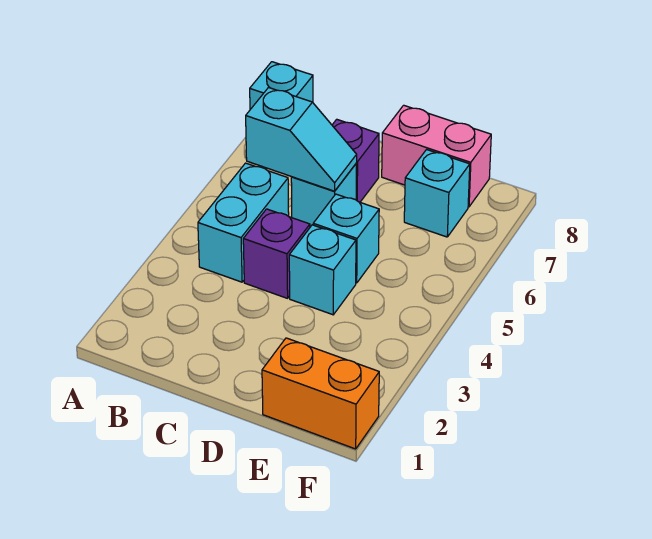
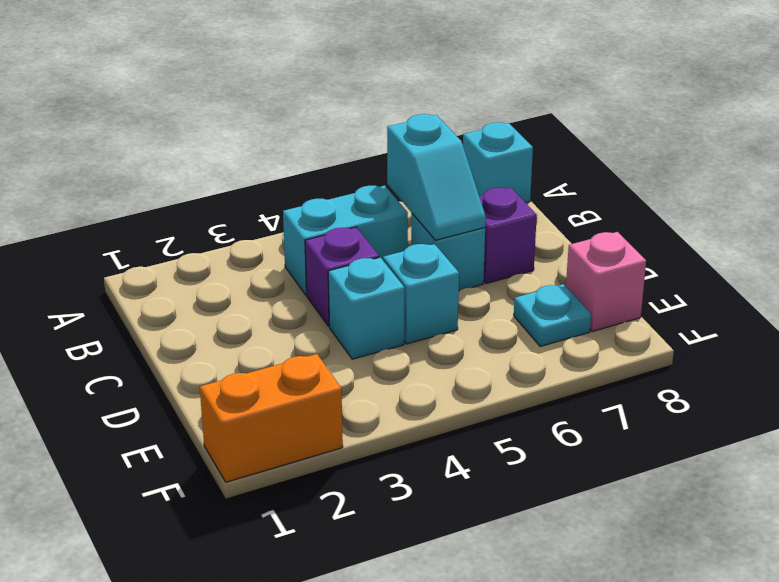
pink brick D8:E8 level 1 -> pink brick E8 level 1
orange brick E1:F1 level 1 -> orange brick F1:F2 level 1
cyan brick E7 level 1 -> cyan plate E7 level 1

